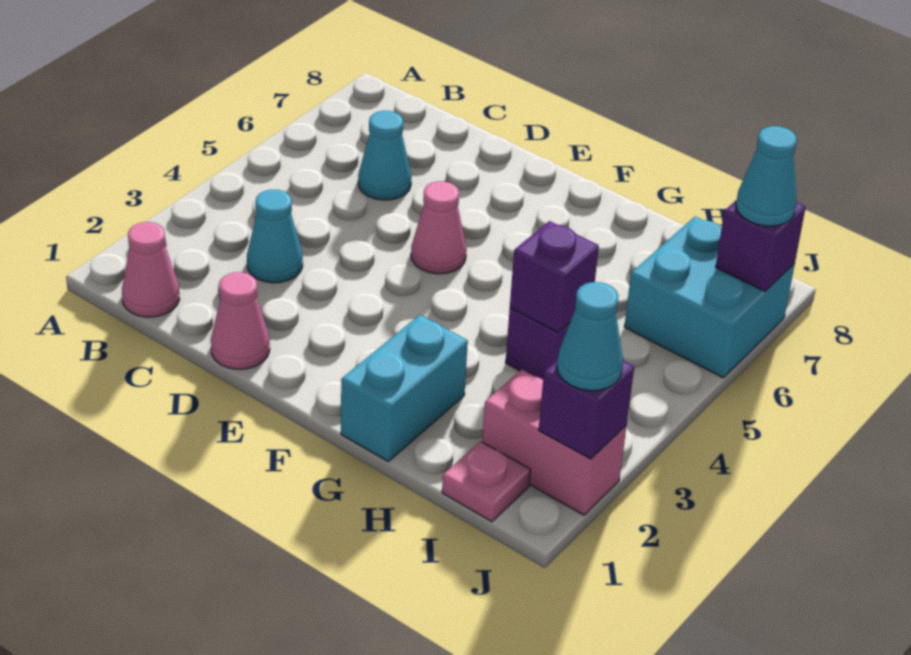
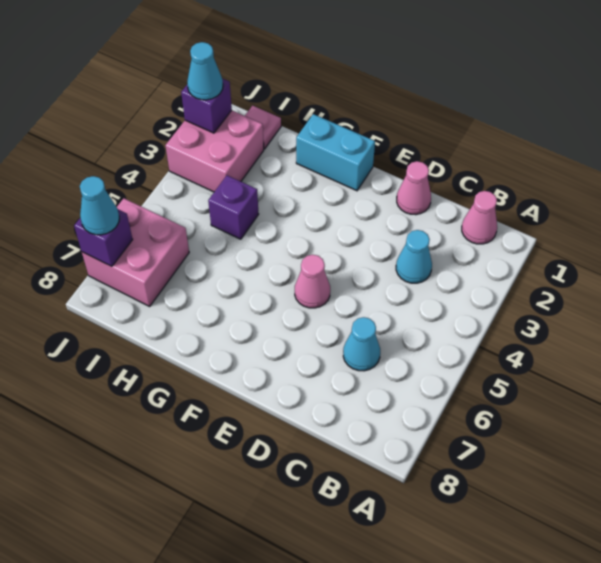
cyan brick G1:G2 level 1 -> cyan brick F1:G1 level 1
purple brick H4 level 2 -> none
pink brick I2:J2 level 1 -> pink brick I2:J3 level 1
cyan brick I6:J7 level 1 -> pink brick I6:J7 level 1

